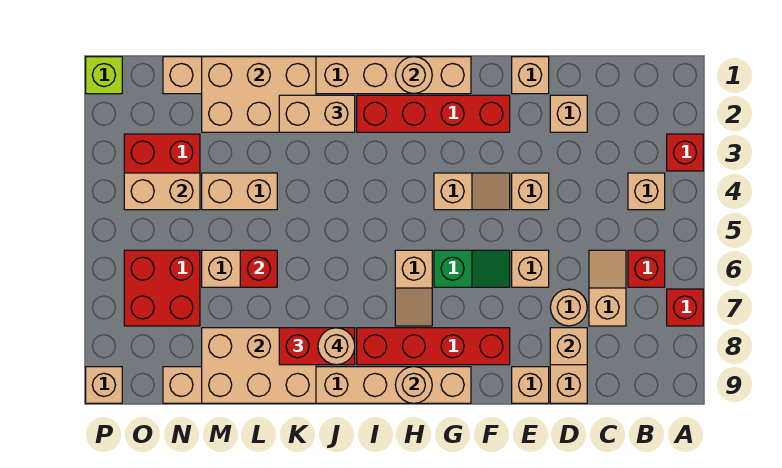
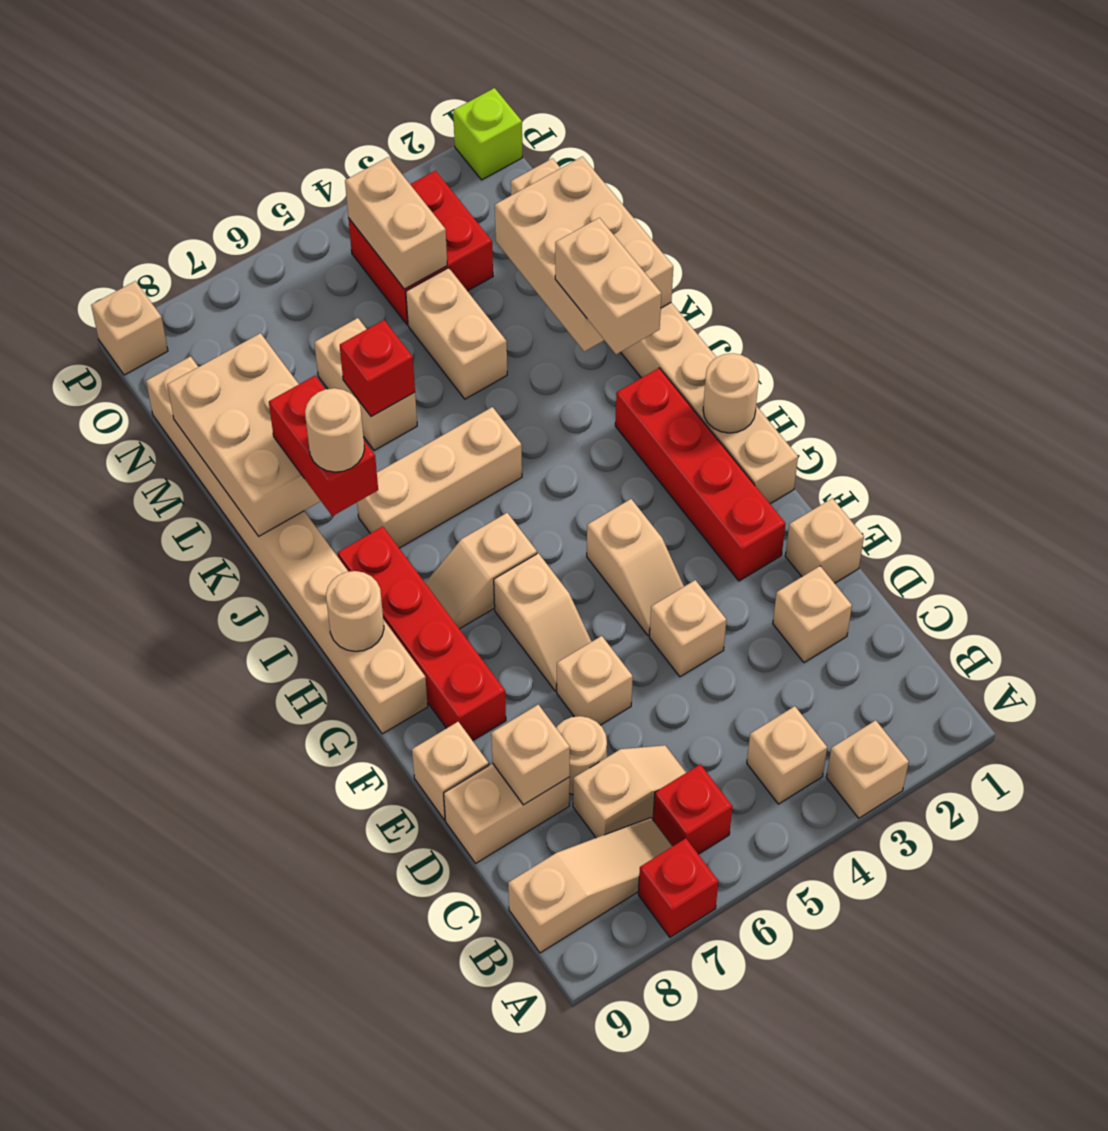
red brick A3 level 1 -> tan brick A3 level 1
none -> tan slope B7:B9 level 1 top 9
green slope F6:G6 level 1 top G -> tan slope F6:G6 level 1 top G
none -> tan brick J5:J7 level 1
red brick N6:O7 level 1 -> none

